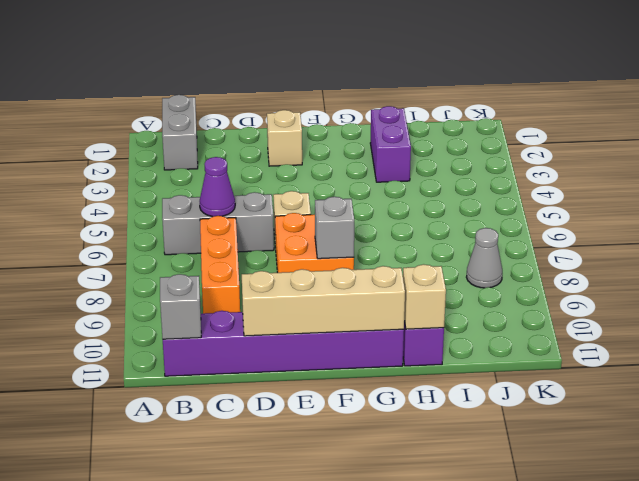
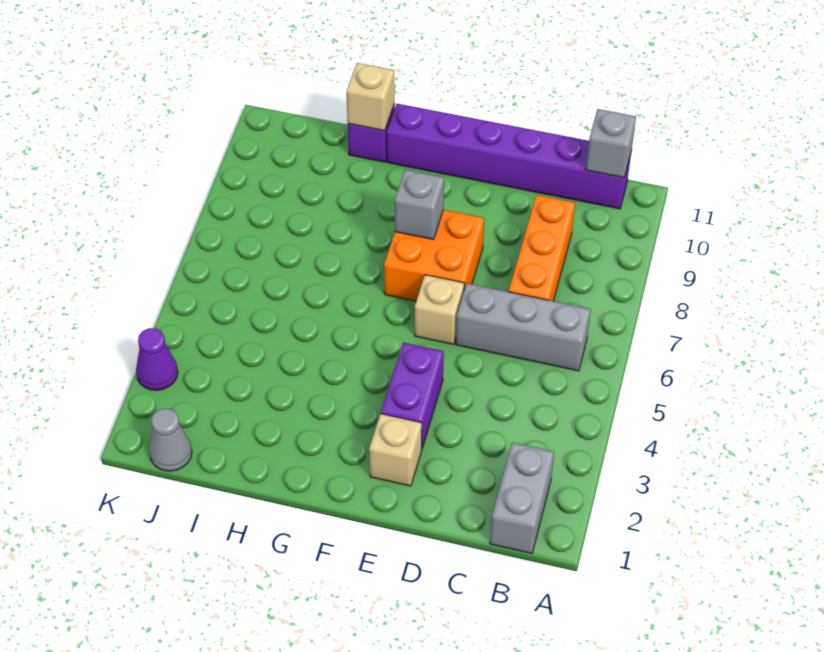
purple cone C6 level 2 -> purple cone K3 level 1
tan brick D11:G11 level 2 -> none
purple brick H2:H3 level 1 -> purple brick E3:E4 level 1
grey cone J8 level 1 -> grey cone J1 level 1

